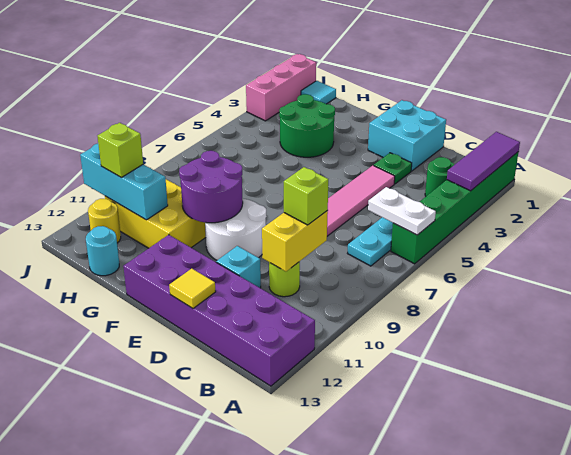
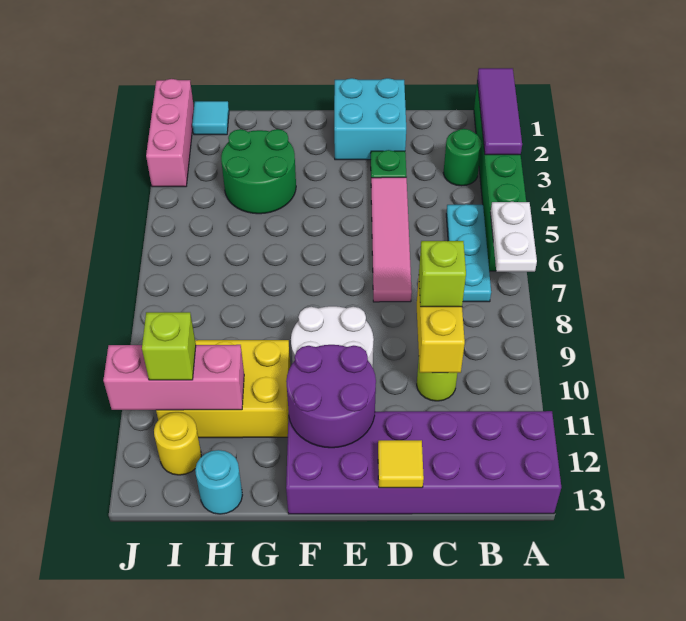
white plate A6:B6 level 2 -> white plate A6:A7 level 2
cyan brick D11 level 1 -> none
purple round brick F9:G10 level 2 -> purple round brick E11:F12 level 2
cyan brick H11:J11 level 2 -> pink brick H11:J11 level 2

